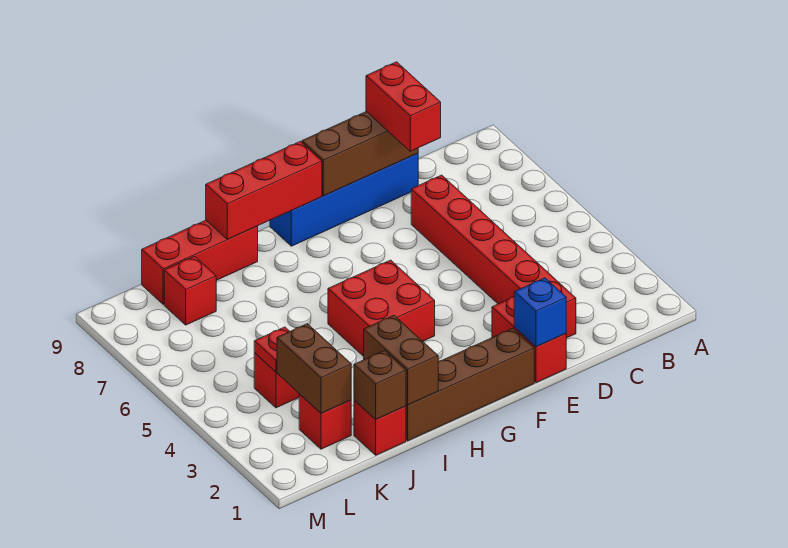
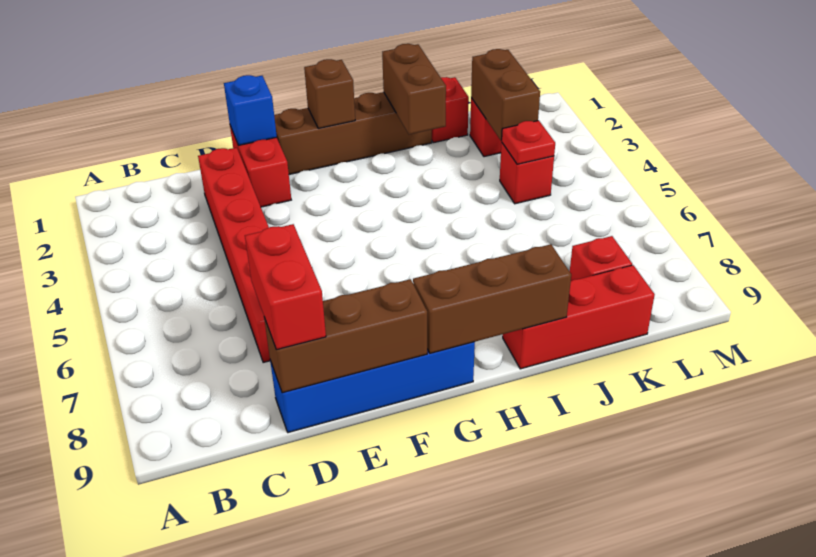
red brick G4:H5 level 1 -> none
red brick G9:I9 level 2 -> brown brick G9:I9 level 2
brown brick J1 level 2 -> brown brick G1 level 2

